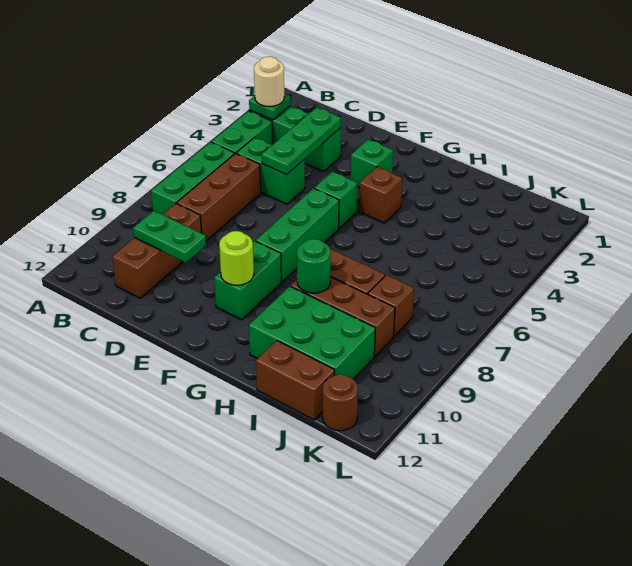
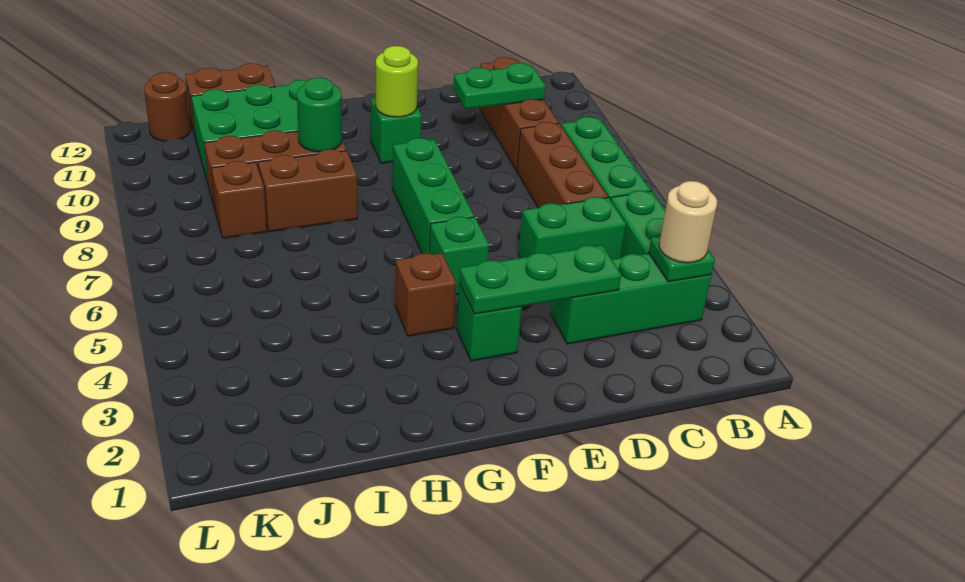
green plate D3:D5 level 2 -> green plate D3:F3 level 2
green brick F9:F10 level 1 -> green brick F10 level 1

